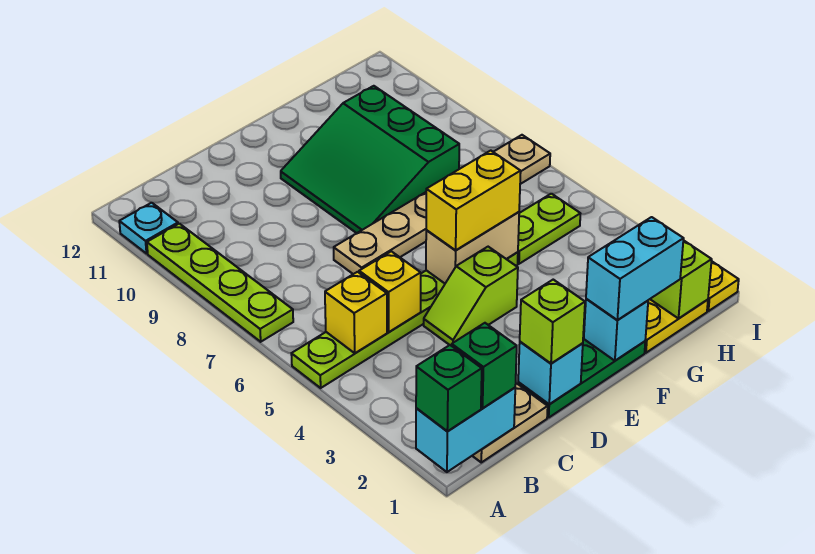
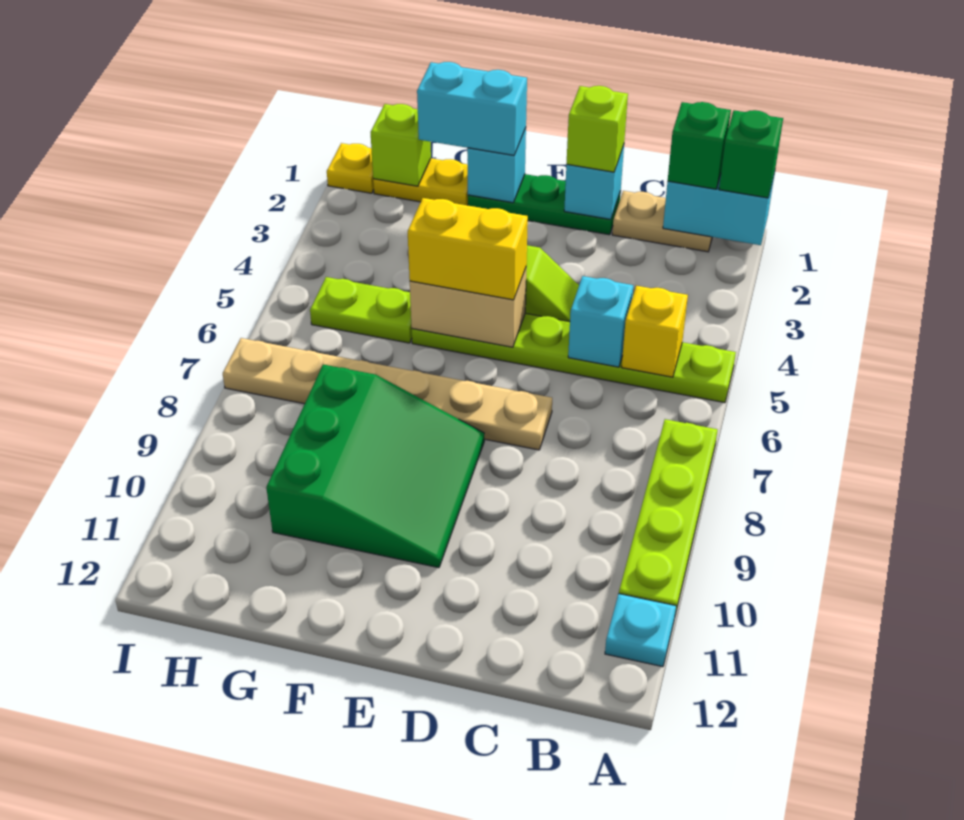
yellow brick C5 level 2 -> cyan brick C5 level 2

